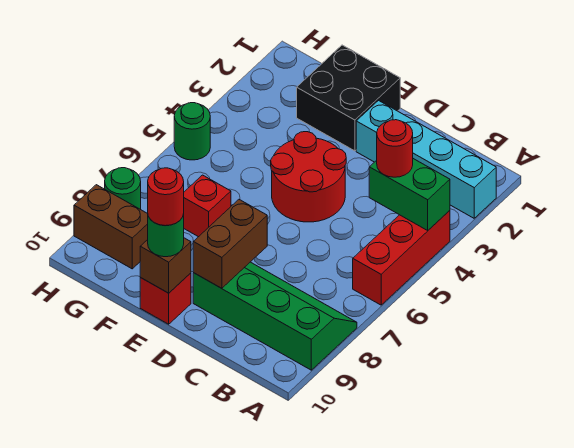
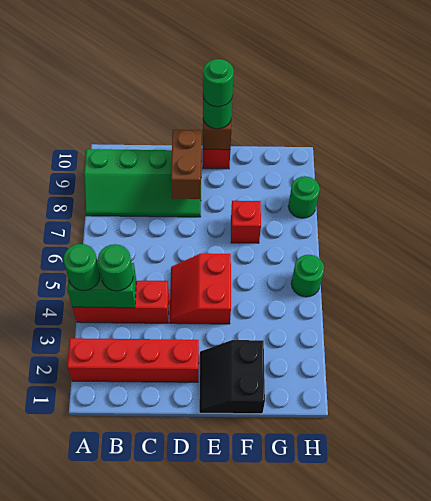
cyan brick A2:D2 level 1 -> red brick A2:D2 level 1
red brick A4:A6 level 1 -> red brick A4:C4 level 1
none -> green round brick A4 level 3
red round brick B4 level 3 -> green round brick B4 level 3
red round brick D4:E5 level 1 -> red slope D4:E5 level 1 top E
black brick E1:F2 level 1 -> black slope E1:F2 level 1 top F
red round brick E10 level 4 -> green round brick E10 level 4
brown brick G9:H9 level 1 -> none

